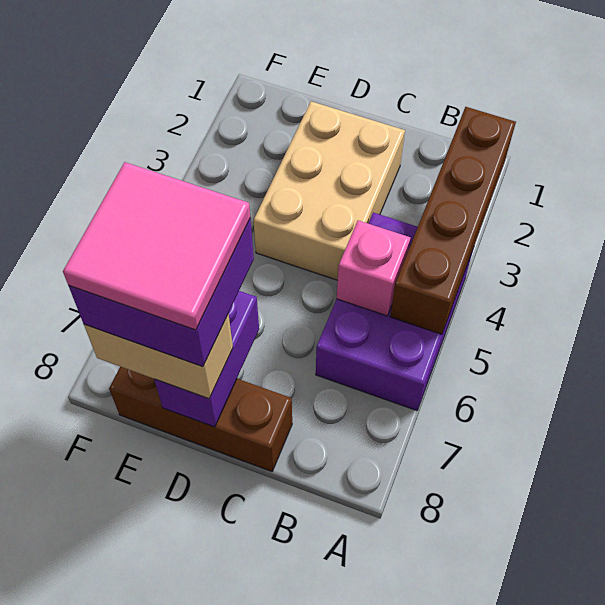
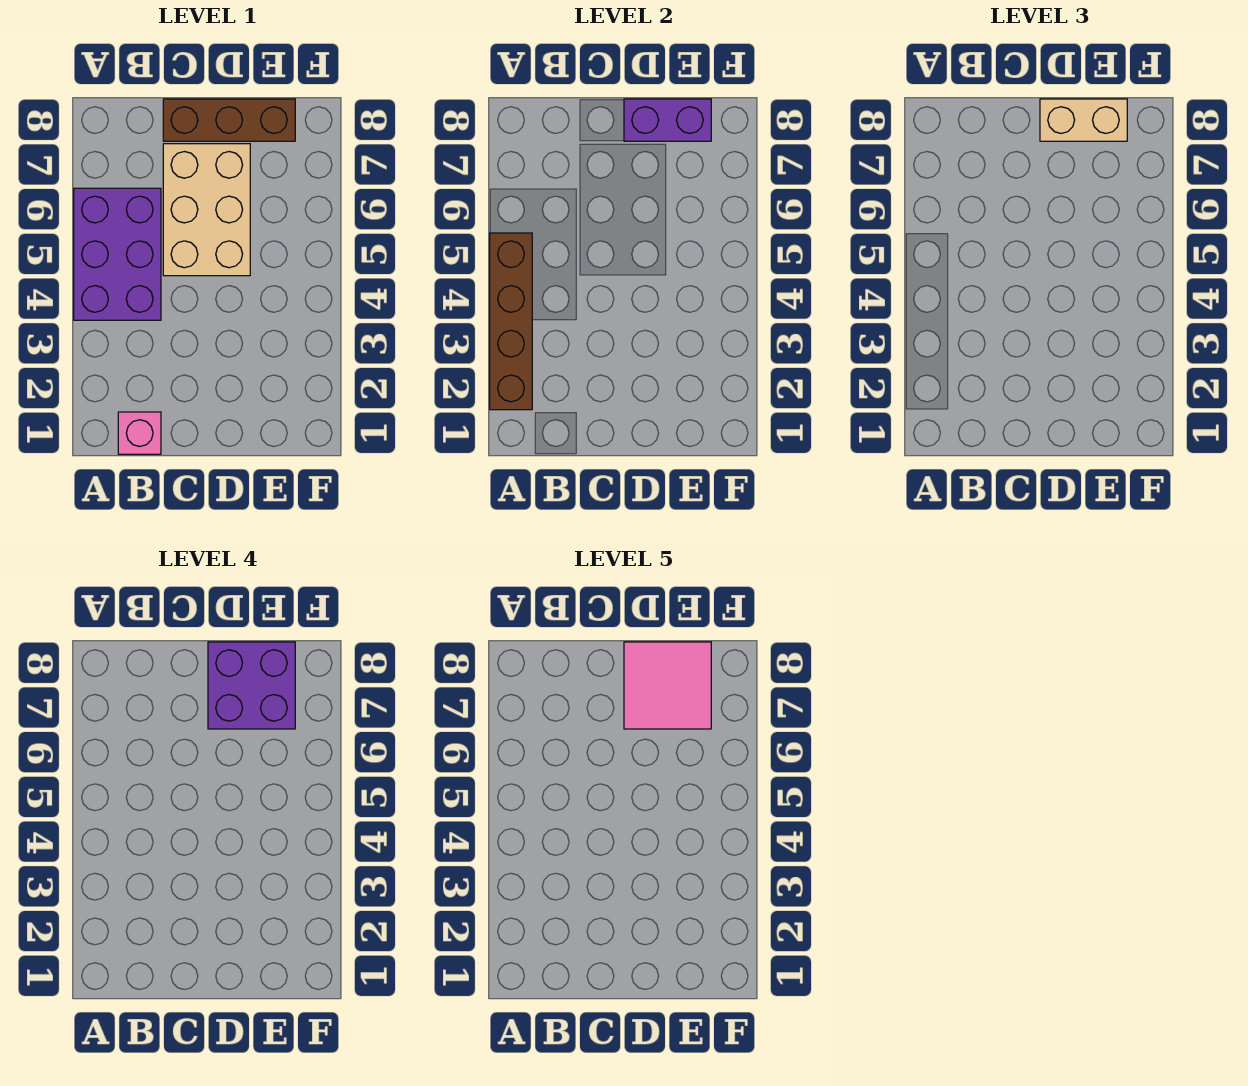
pink brick B5 level 2 -> pink brick B1 level 1
tan brick C2:D4 level 1 -> tan brick C5:D7 level 1
purple brick D7:D8 level 2 -> purple brick D8:E8 level 2

